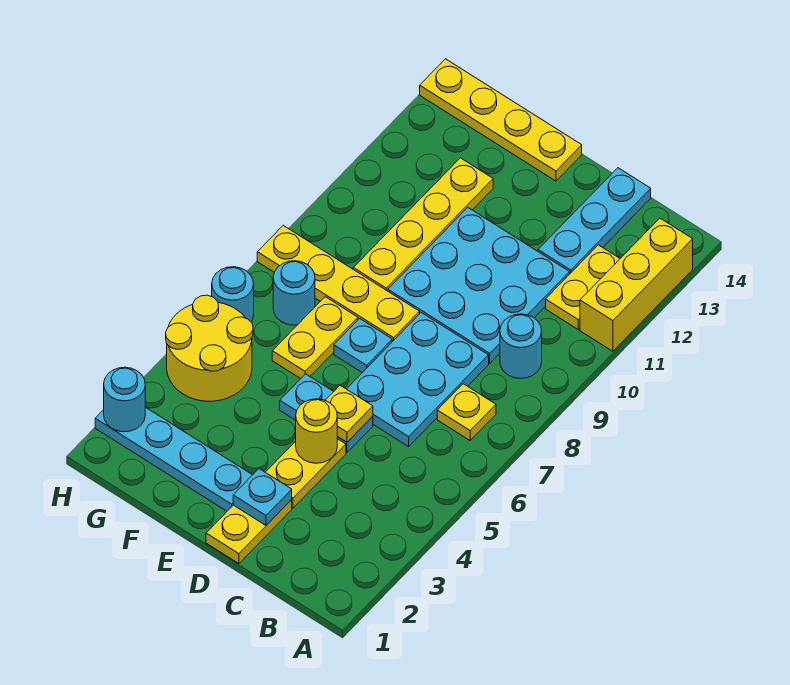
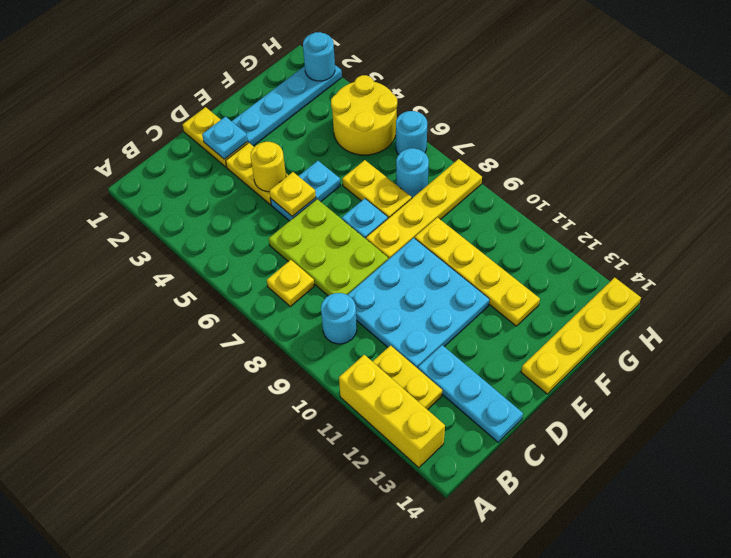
cyan plate C6:D8 level 1 -> lime plate C6:D8 level 1

